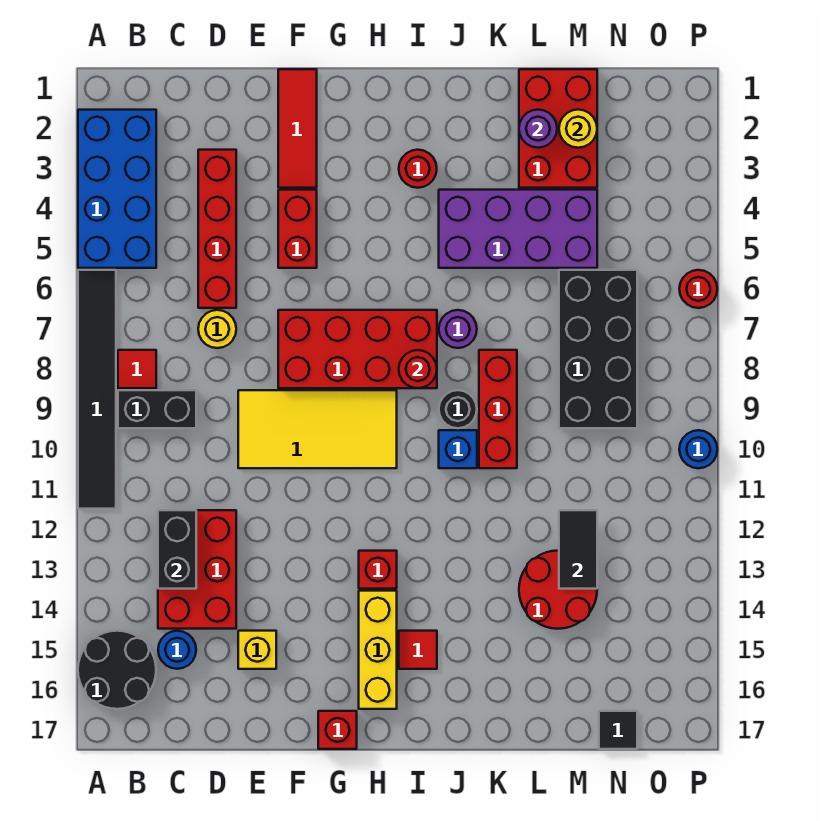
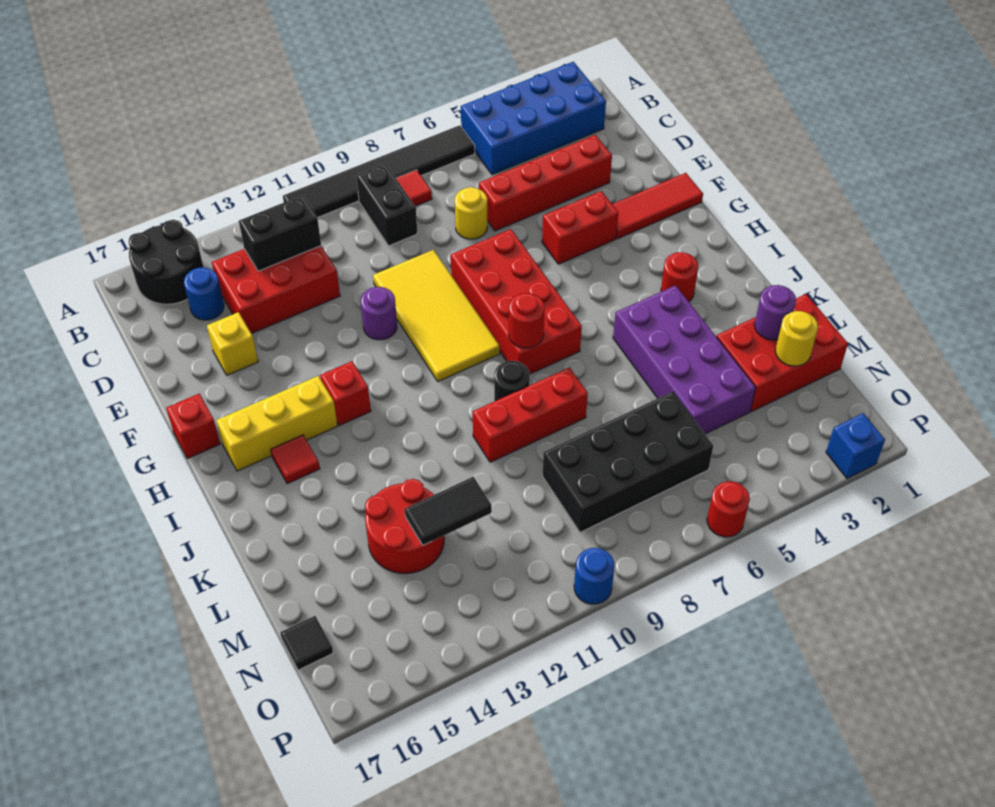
purple round brick J7 level 1 -> purple round brick F11 level 1
blue brick J10 level 1 -> blue brick P2 level 1

